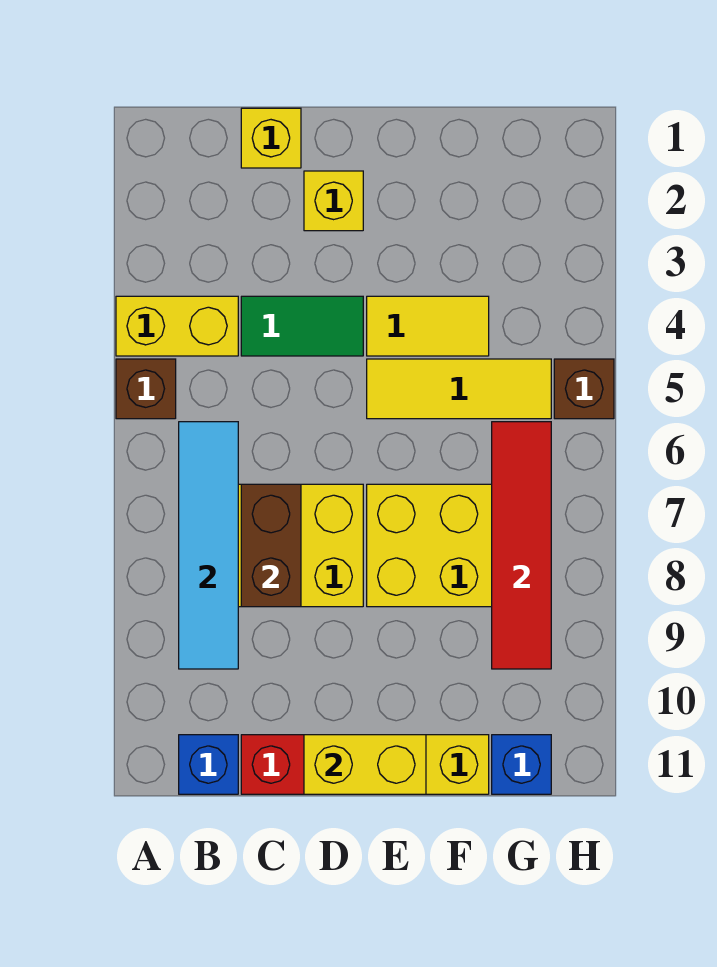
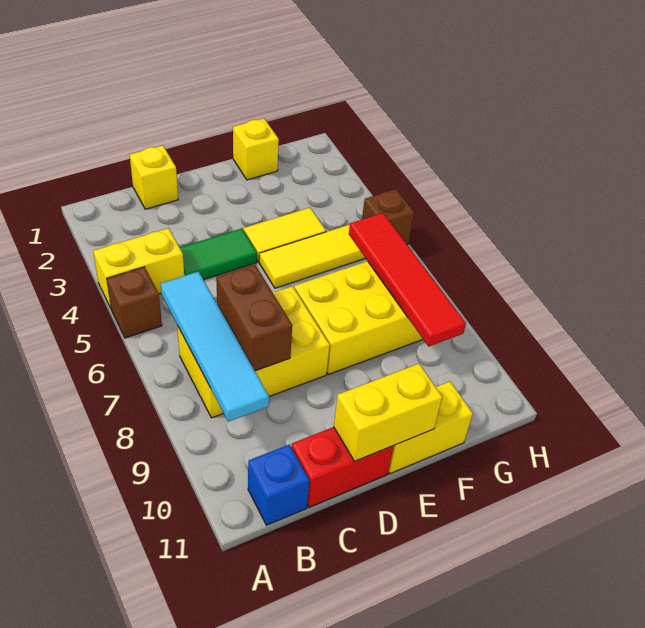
yellow brick D2 level 1 -> yellow brick F1 level 1
blue brick G11 level 1 -> none

